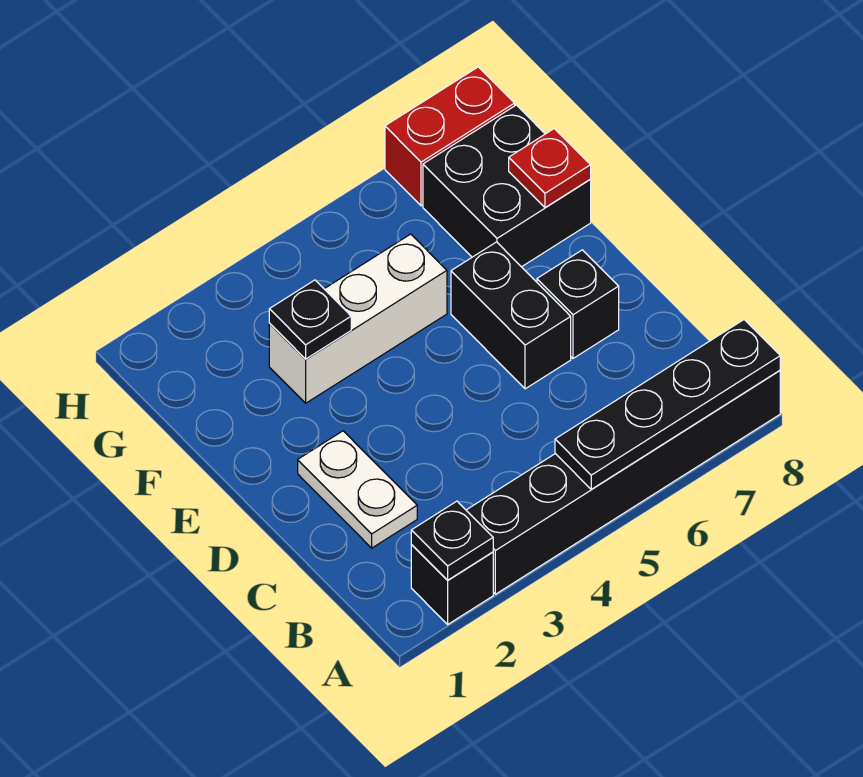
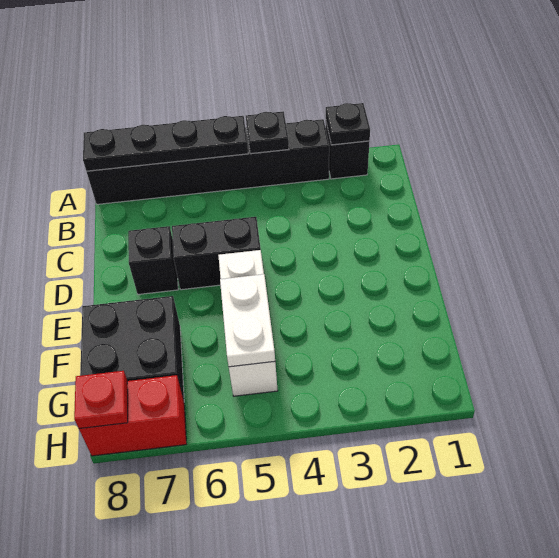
white plate C2:D2 level 1 -> white plate F5:G5 level 2
black brick D6:E6 level 1 -> black brick D5:D6 level 1
white brick F3:F5 level 1 -> white brick E5:G5 level 1
black plate F3 level 2 -> black plate A4 level 2
red plate F8 level 2 -> red plate H8 level 2

